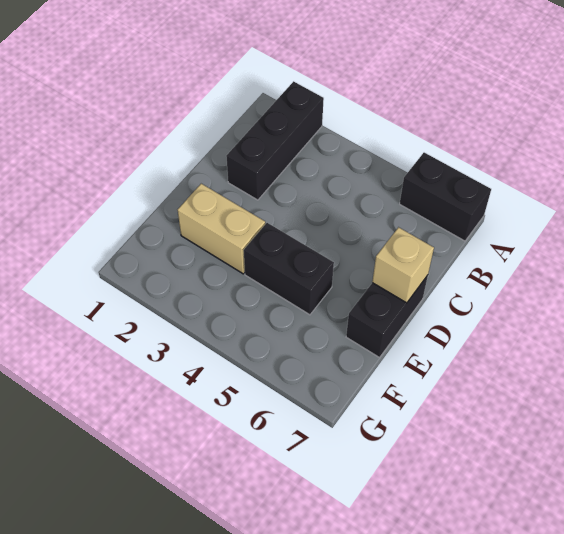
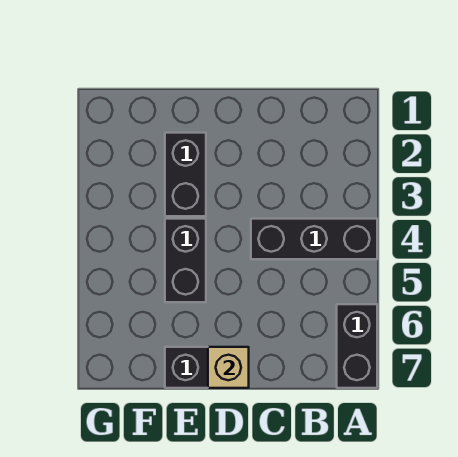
black brick A2:C2 level 1 -> black brick A4:C4 level 1
tan brick E2:E3 level 1 -> black brick E2:E3 level 1

